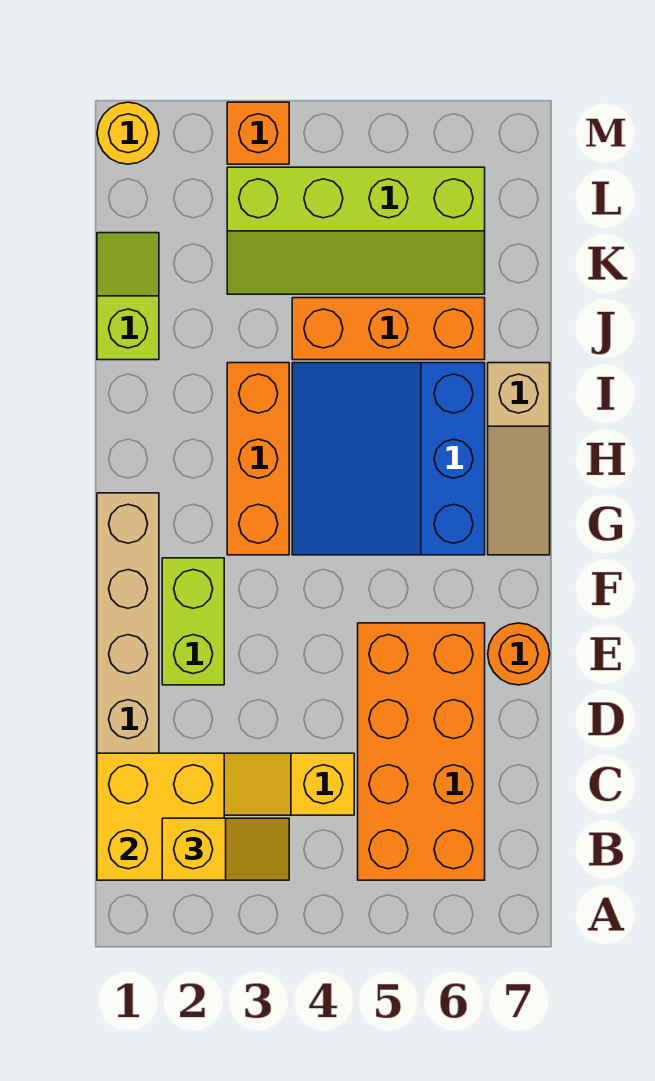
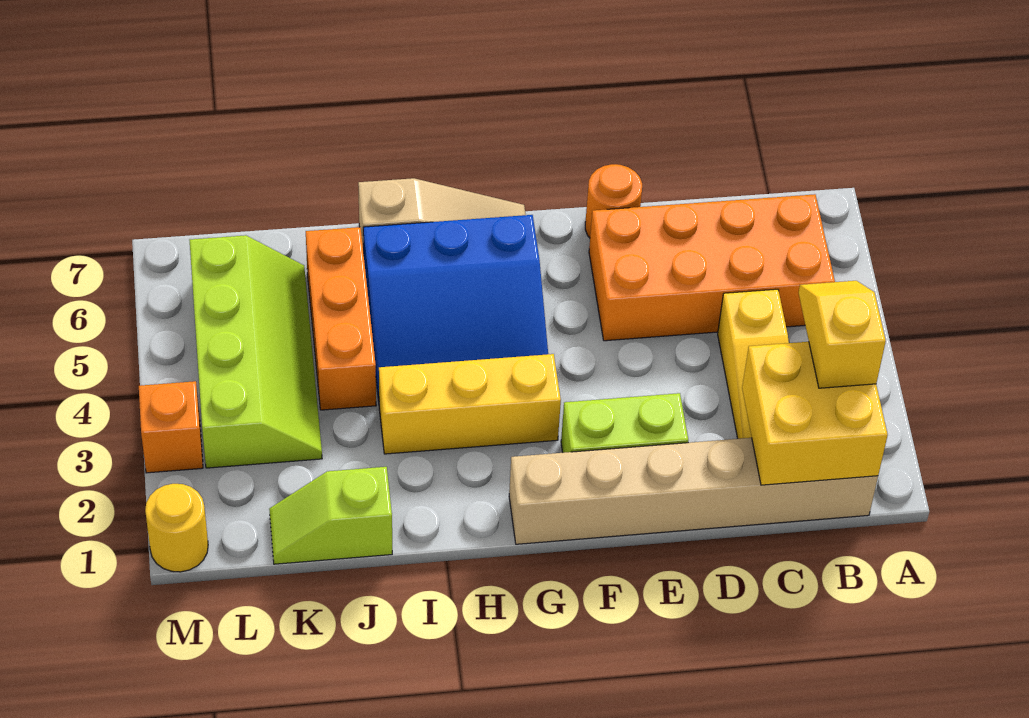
orange brick G3:I3 level 1 -> yellow brick G3:I3 level 1

